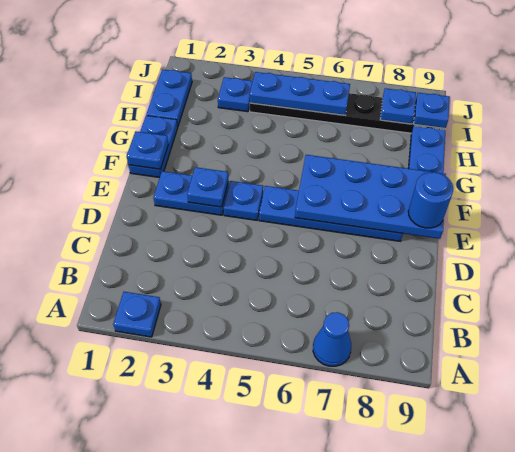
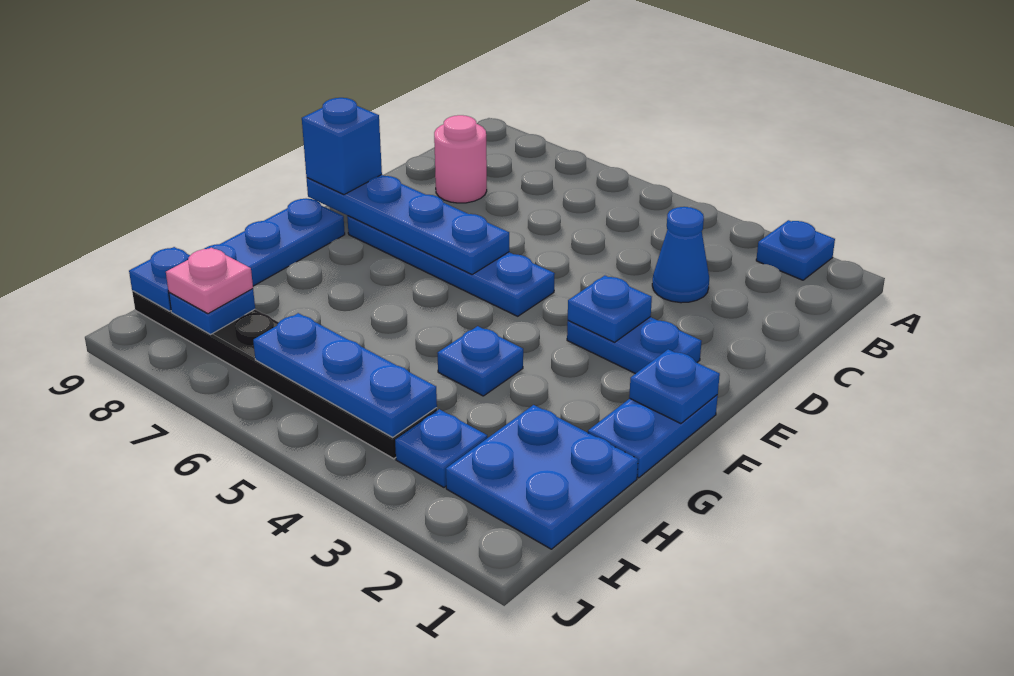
blue cone A7 level 1 -> blue cone C3 level 1
none -> pink round brick C8 level 1
blue plate E4 level 1 -> blue plate G4 level 1
blue plate E6:F9 level 2 -> blue plate E6:E9 level 2
blue round brick E9 level 3 -> blue brick E9 level 3
blue plate H1:I1 level 1 -> blue plate H1:I2 level 1
none -> pink plate I8 level 3

